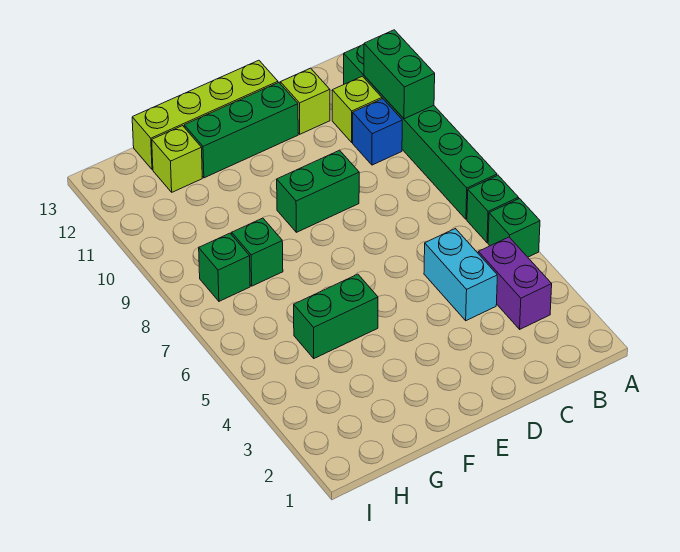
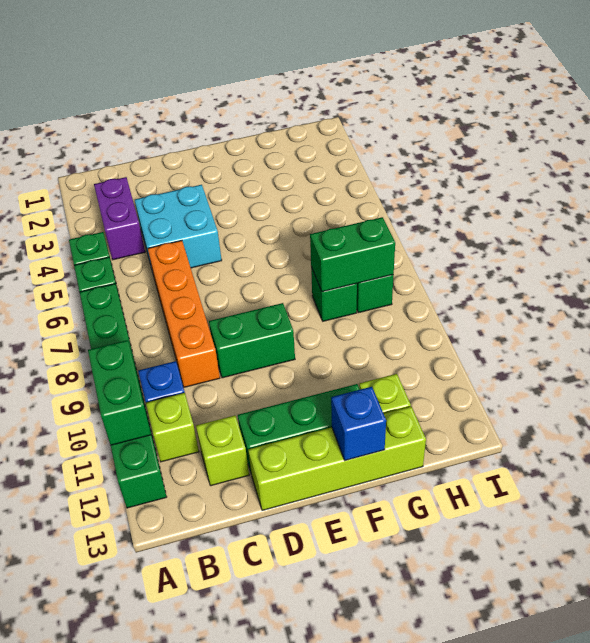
cyan brick C4:C5 level 1 -> cyan brick C4:D5 level 1
none -> orange brick C6:C9 level 1
green brick F5:G5 level 1 -> green brick G8:H8 level 2
none -> blue brick F13 level 2

